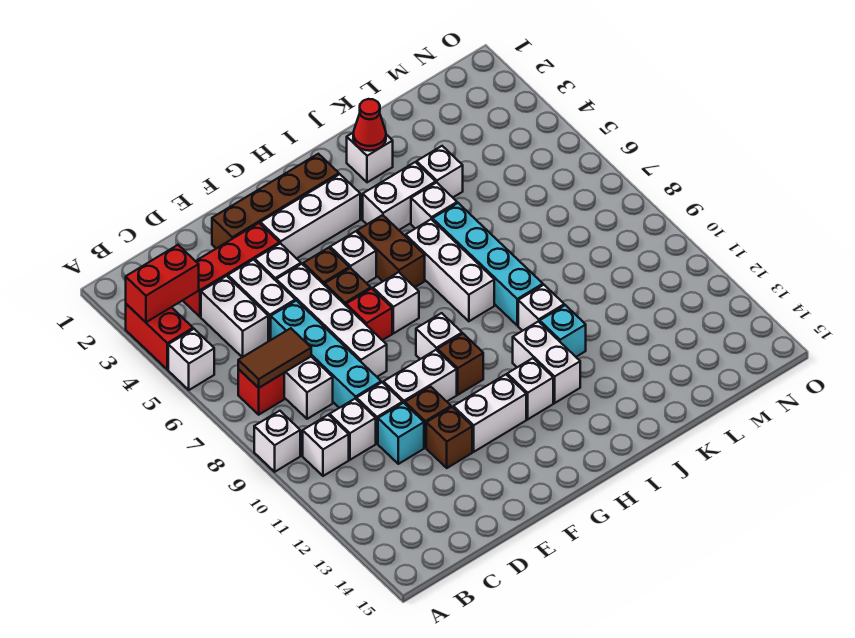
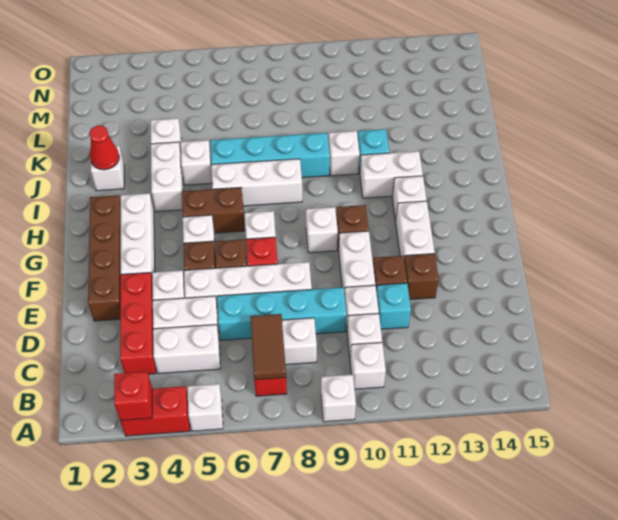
red brick A3:B3 level 2 -> red brick A3 level 2

